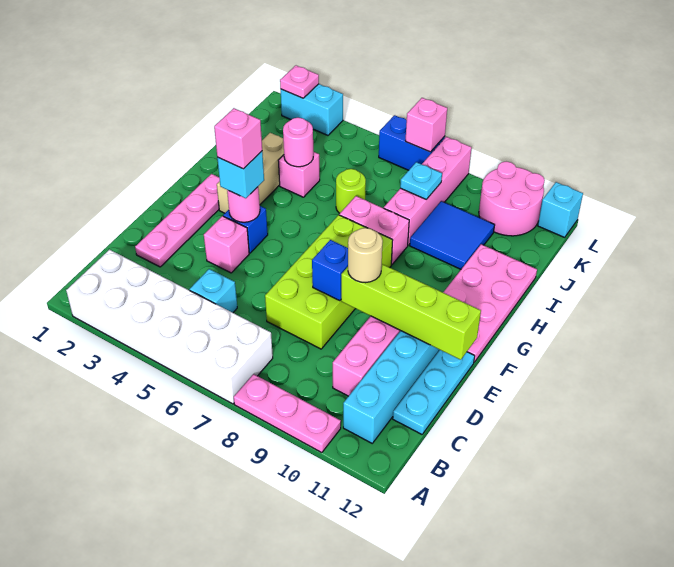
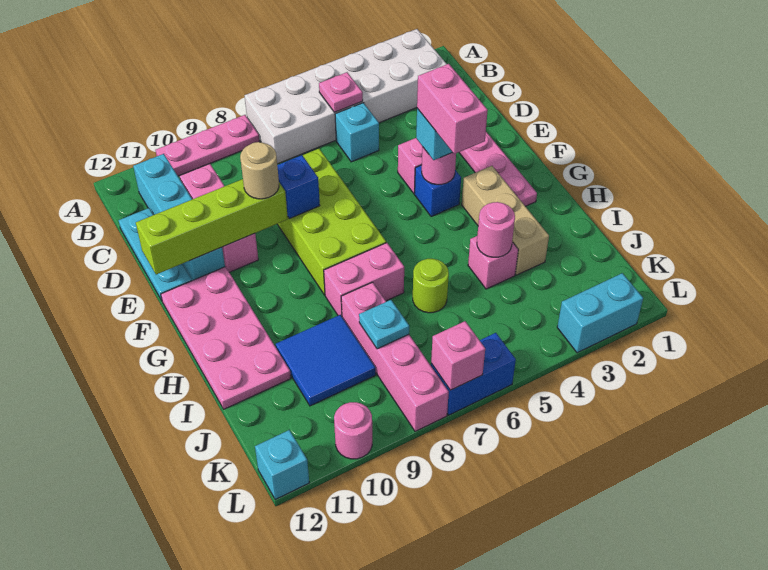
pink brick F4 level 4 -> pink brick F4:G4 level 4
pink round brick K10:L11 level 1 -> pink round brick L10 level 1
pink plate L2 level 2 -> pink plate B5 level 2

